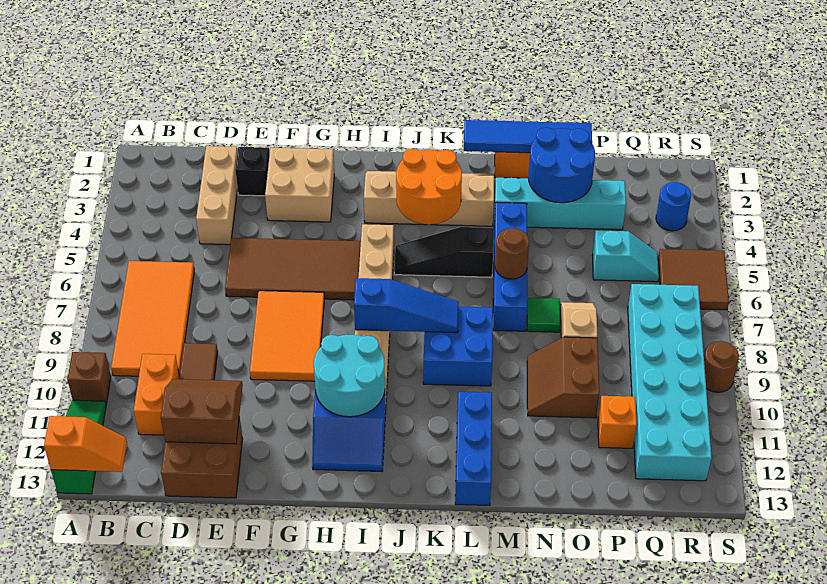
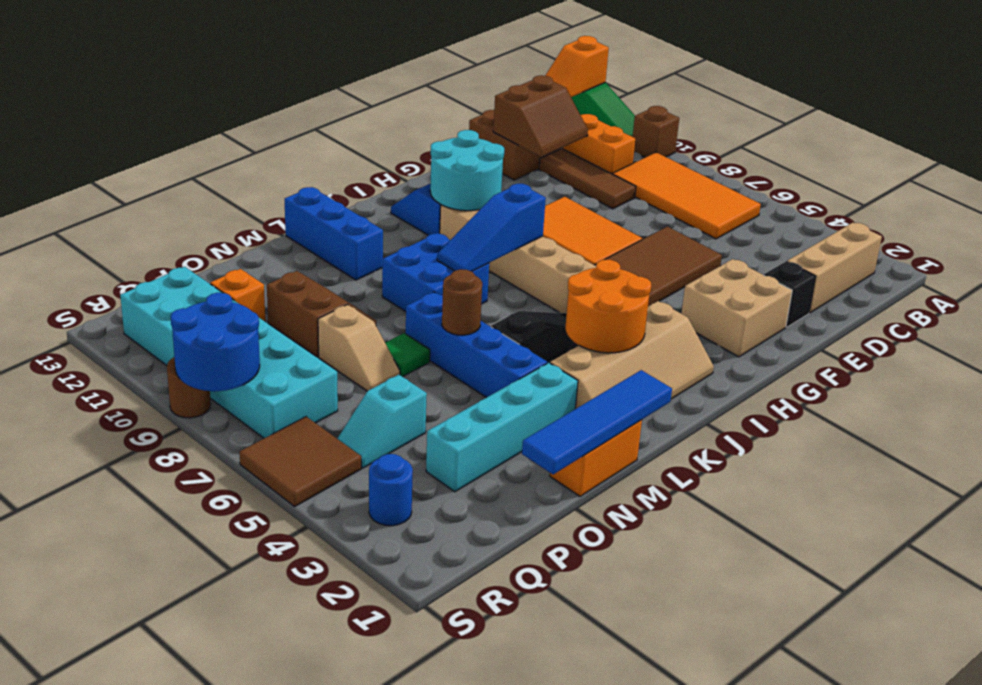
tan brick D2:D4 level 1 -> tan brick B2:D2 level 1
blue round brick N2:O3 level 2 -> blue round brick R8:S9 level 2

